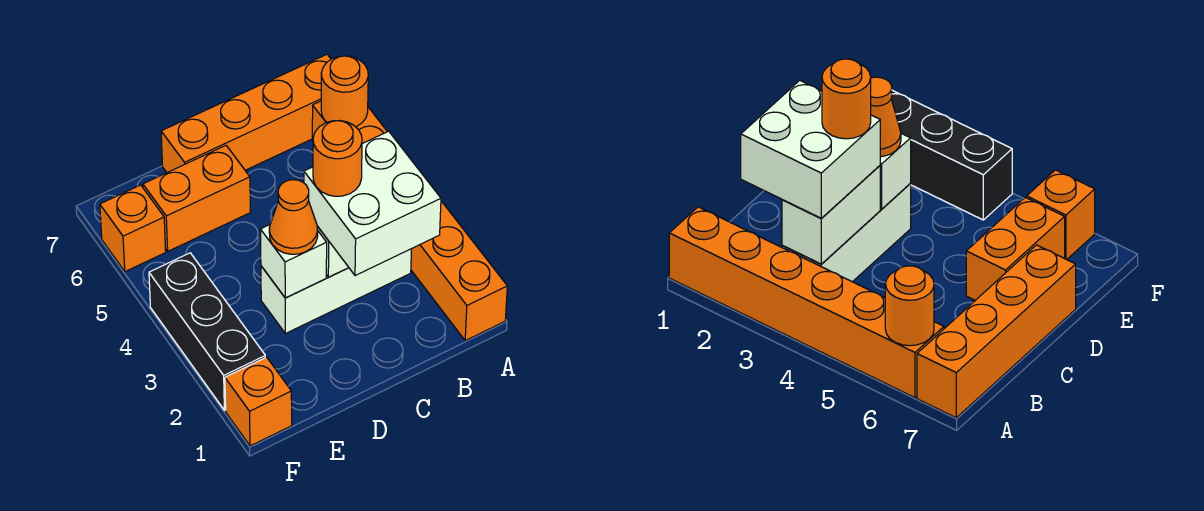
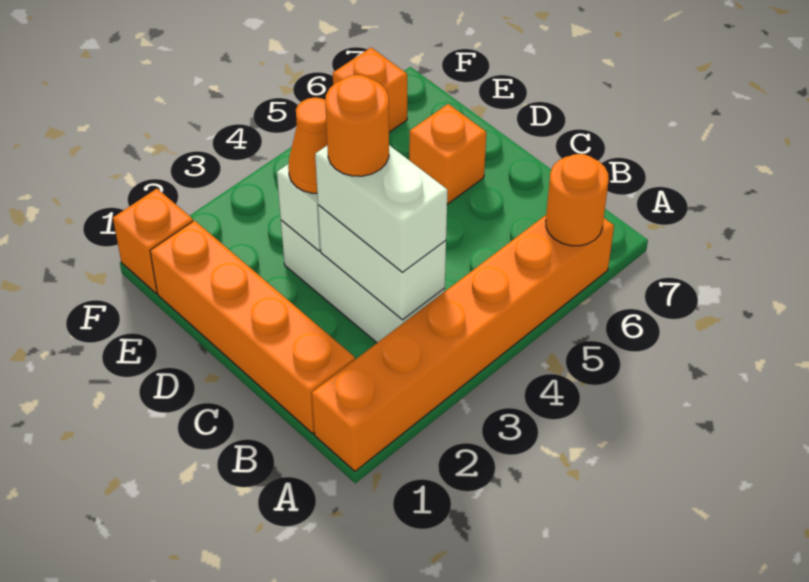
orange brick A7:D7 level 1 -> orange brick B1:E1 level 1
white brick B2:C3 level 3 -> white brick B3:C3 level 3
orange brick D6:E6 level 1 -> orange brick D6 level 1
black brick F2:F4 level 1 -> none

